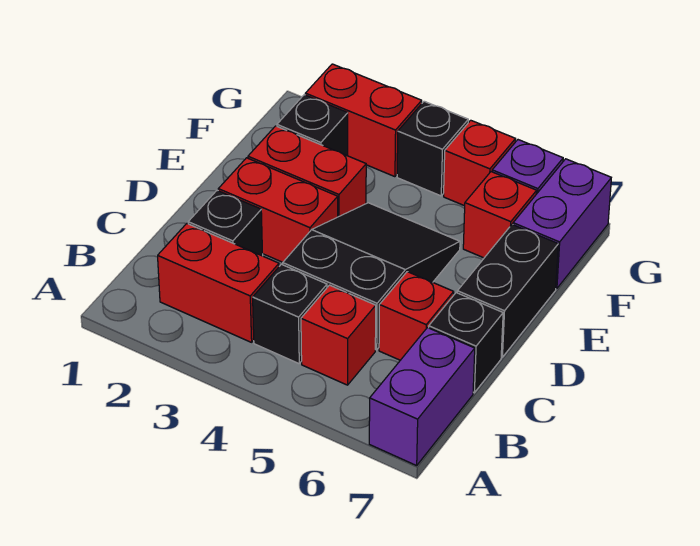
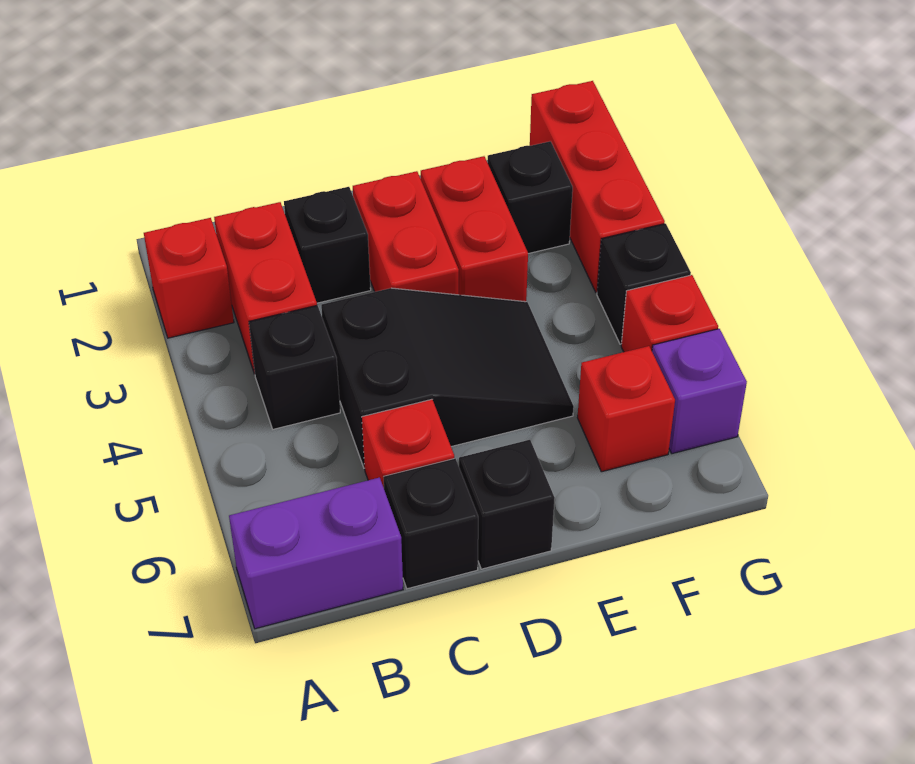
red brick B5 level 1 -> red brick A2 level 1
black brick D7:E7 level 1 -> black brick D7 level 1
purple brick F7:G7 level 1 -> none
red brick G2:G3 level 1 -> red brick G1:G3 level 1

